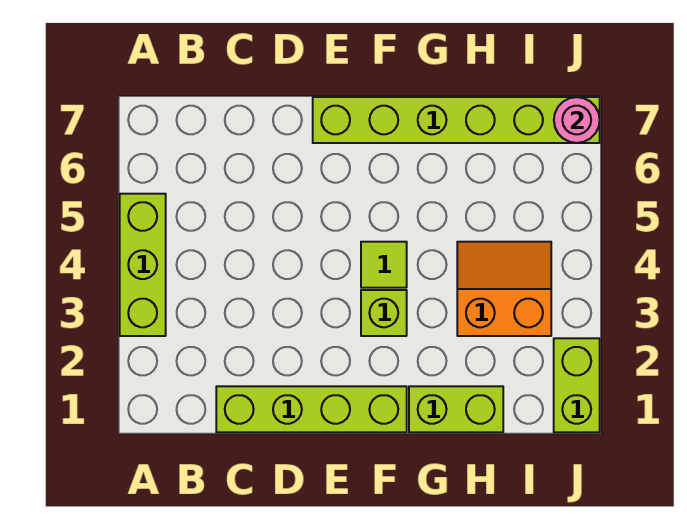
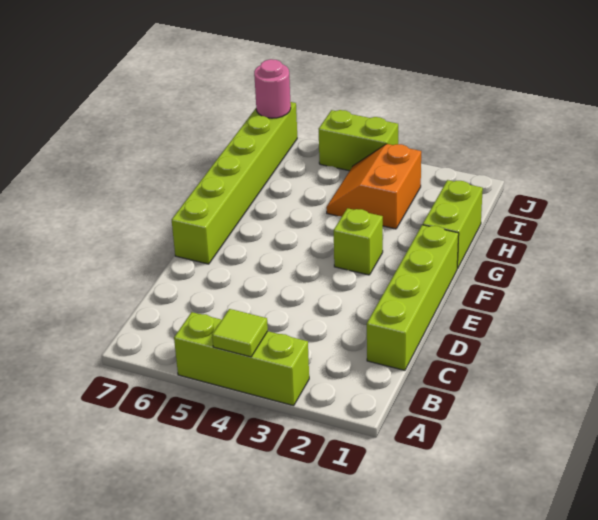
lime tile F4 level 1 -> lime tile A4 level 2
lime brick J1:J2 level 1 -> lime brick J4:J5 level 1

